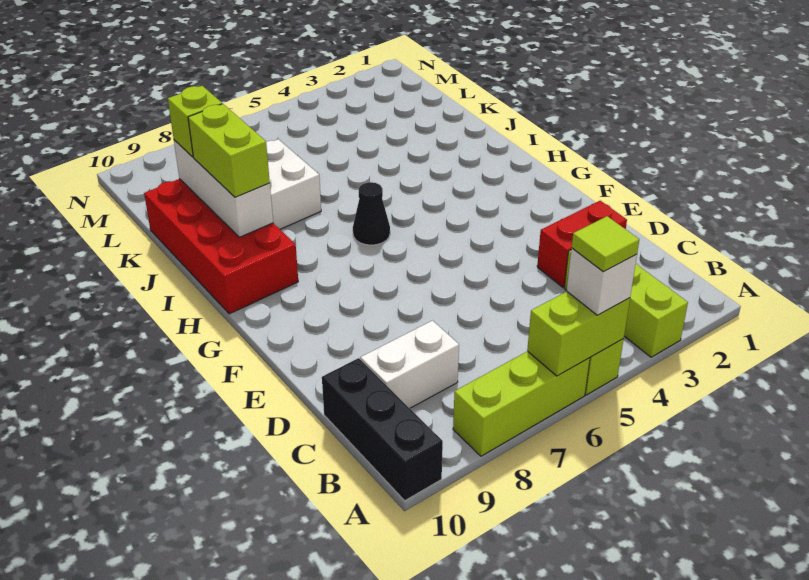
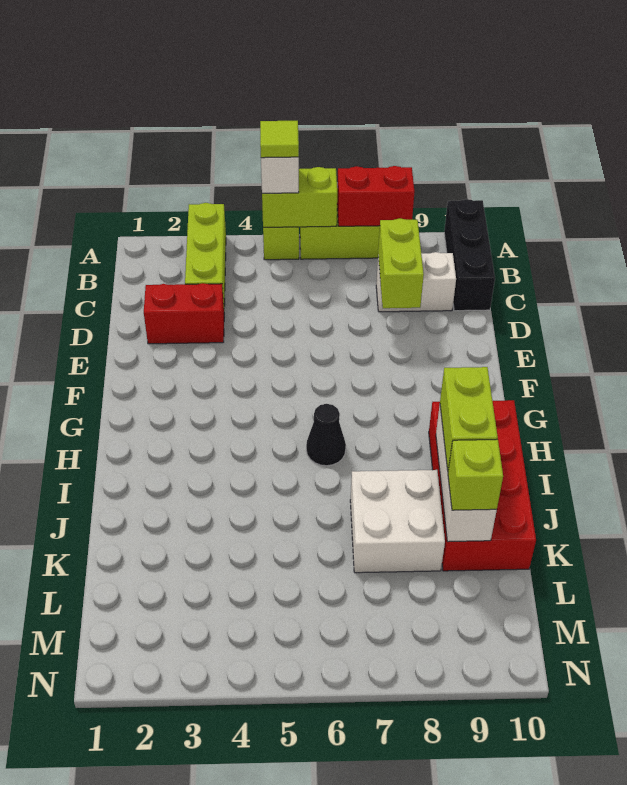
none -> red brick A7:A8 level 2
none -> lime brick C8:D8 level 2

